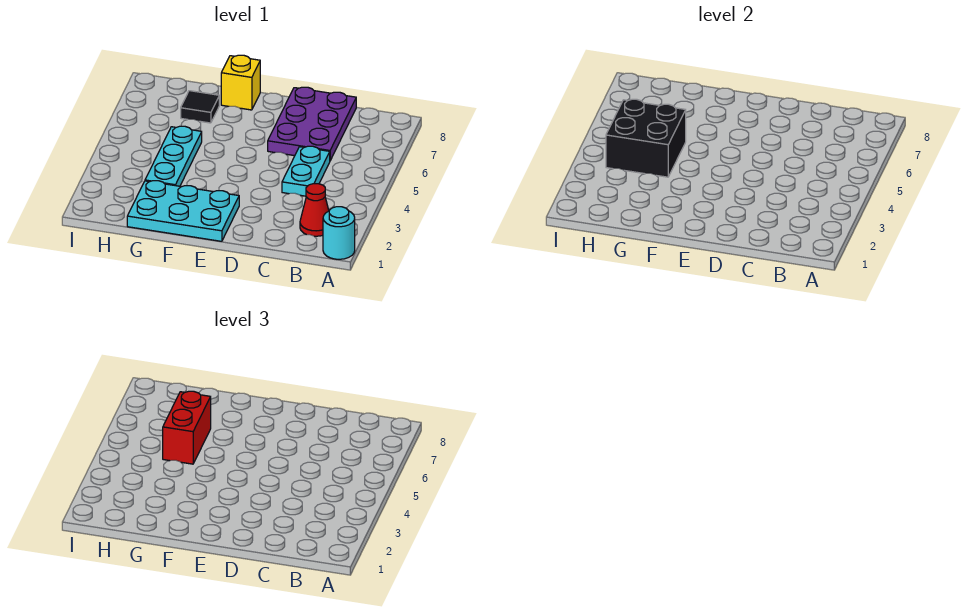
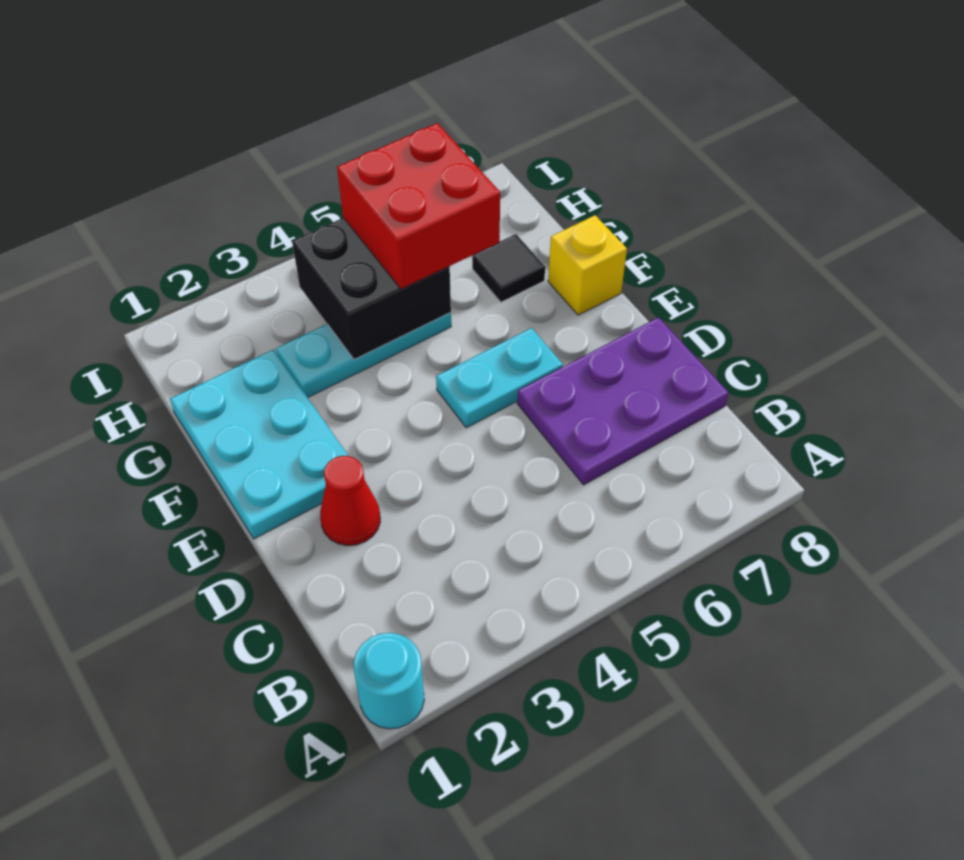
red cone B2 level 1 -> red cone D2 level 1
cyan plate C4:C5 level 1 -> cyan plate E5:E6 level 1
red brick G5:G6 level 3 -> red brick G5:H6 level 3

